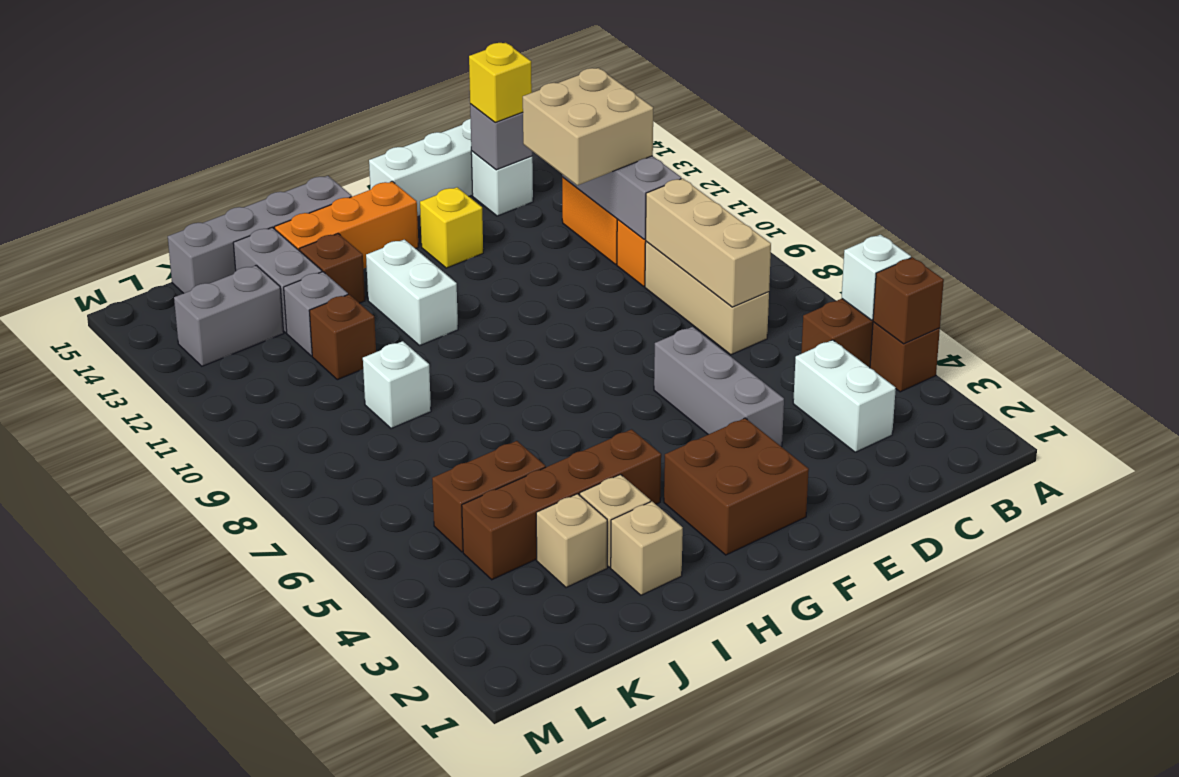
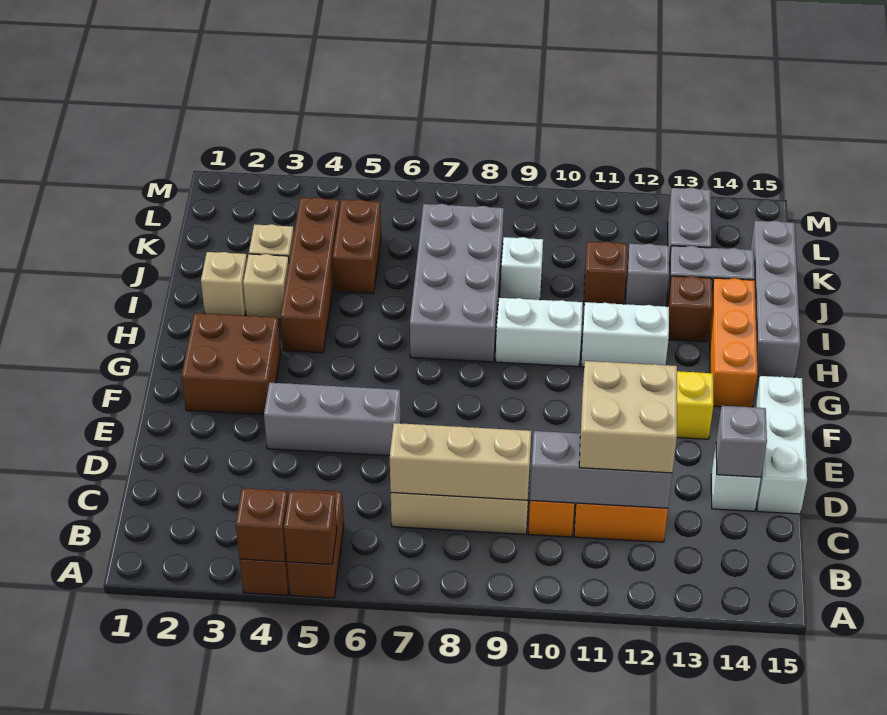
white brick A5 level 2 -> brown brick A5 level 2
white brick C3:C4 level 1 -> white brick H9:H10 level 1
yellow brick D14 level 3 -> none
none -> grey brick H7:K8 level 1

